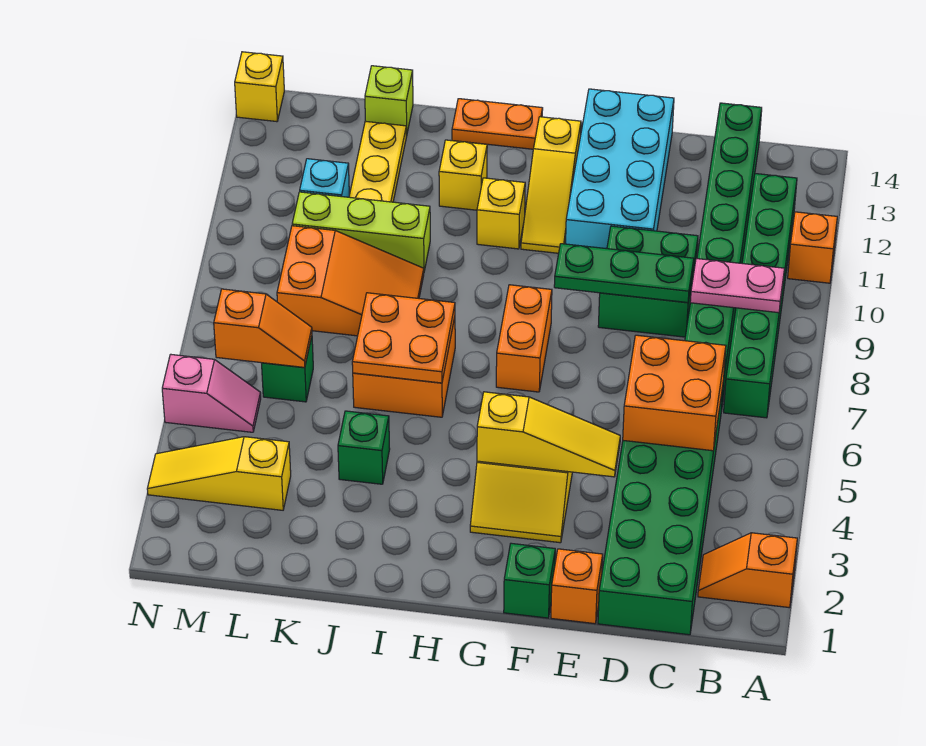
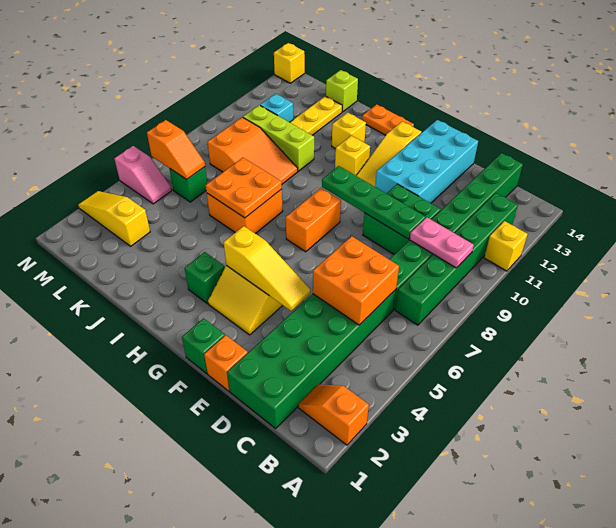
orange brick A11 level 1 -> yellow brick A11 level 1
green plate D9:F9 level 2 -> green plate D9:G9 level 2
green brick J4 level 1 -> green brick H3 level 1

